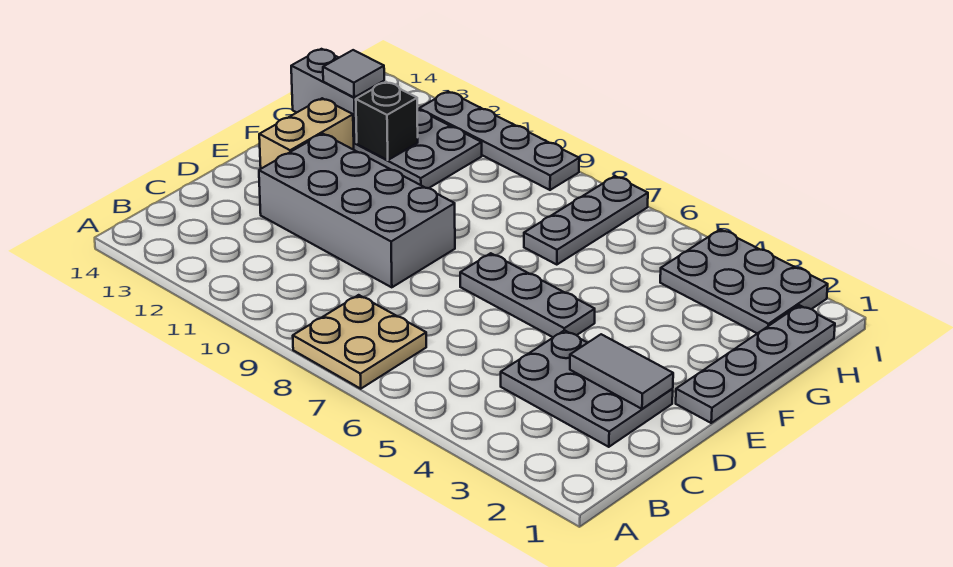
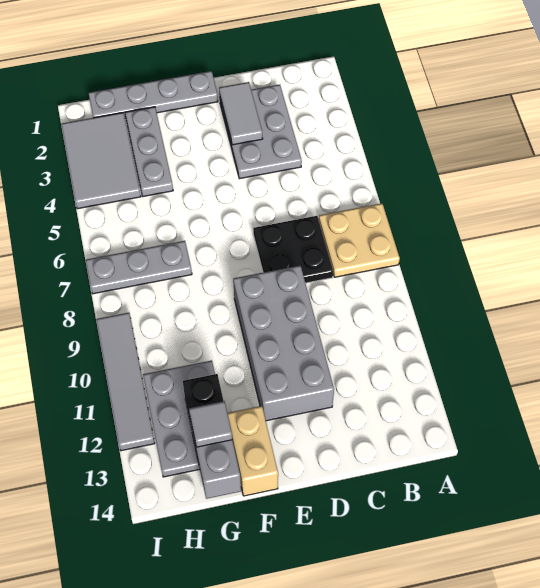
none -> black plate C7:D8 level 1
grey plate E5:E7 level 1 -> grey plate G2:G4 level 1
tan brick E13:F13 level 1 -> tan brick F13:F14 level 1
grey plate H2:I4 level 1 -> grey tile H2:I4 level 1
grey plate I9:I12 level 1 -> grey tile I9:I12 level 1

